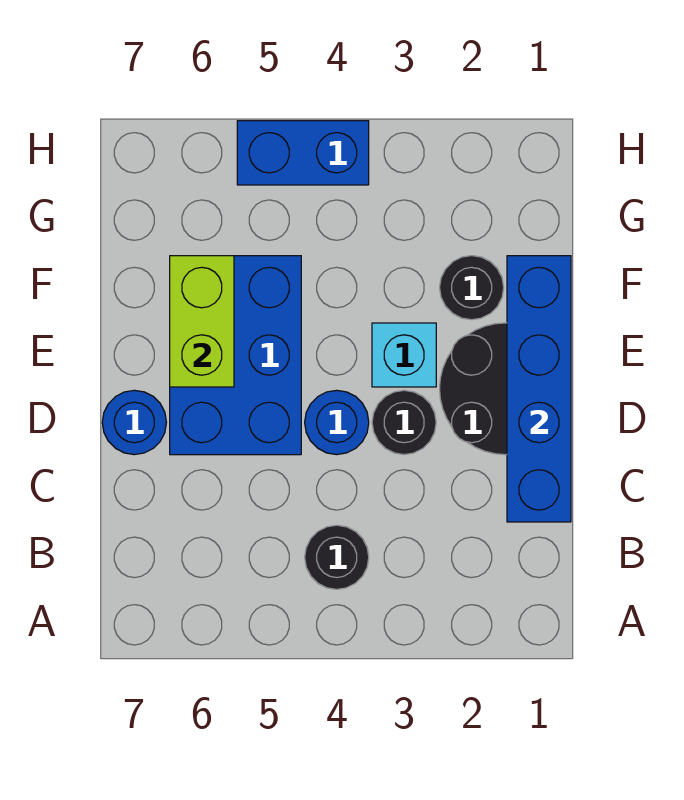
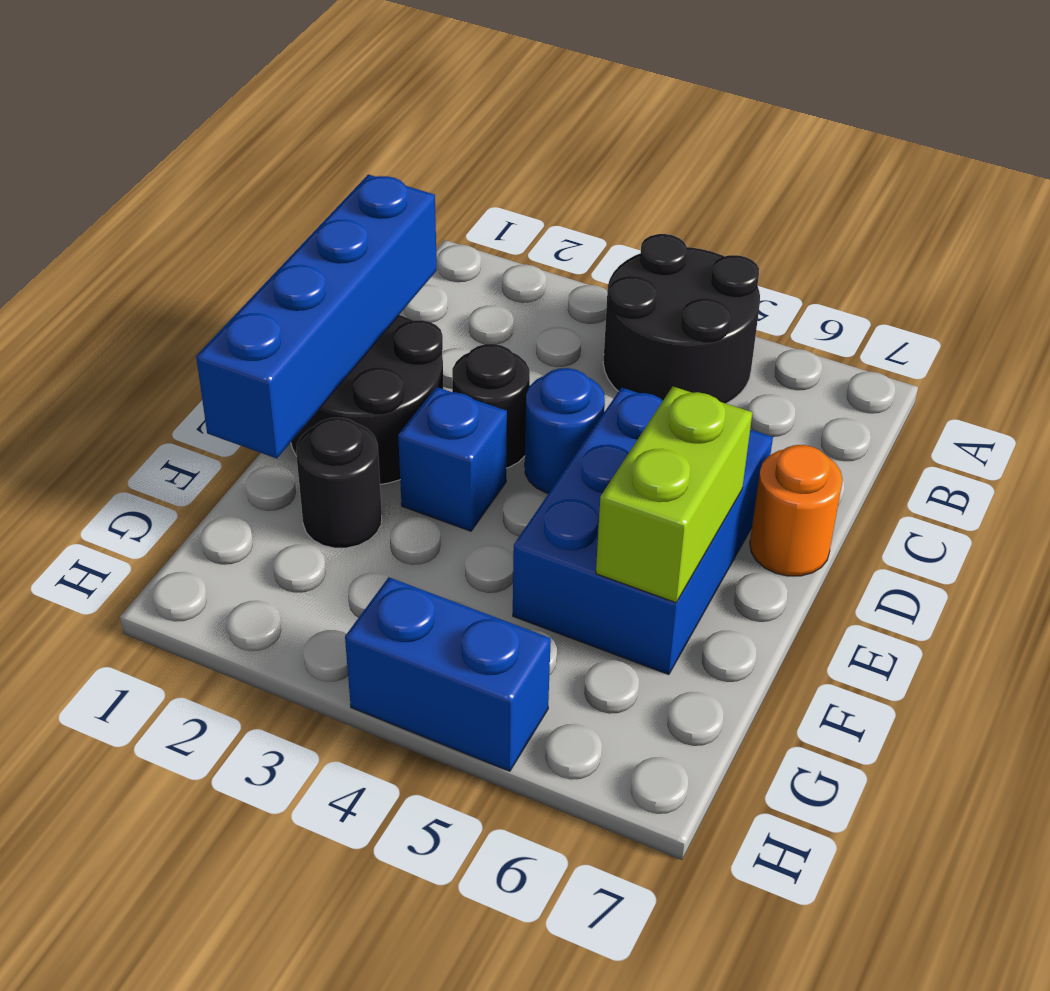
black round brick B4 level 1 -> black round brick A4:B5 level 1
blue round brick D7 level 1 -> orange round brick D7 level 1
cyan brick E3 level 1 -> blue brick E3 level 1

